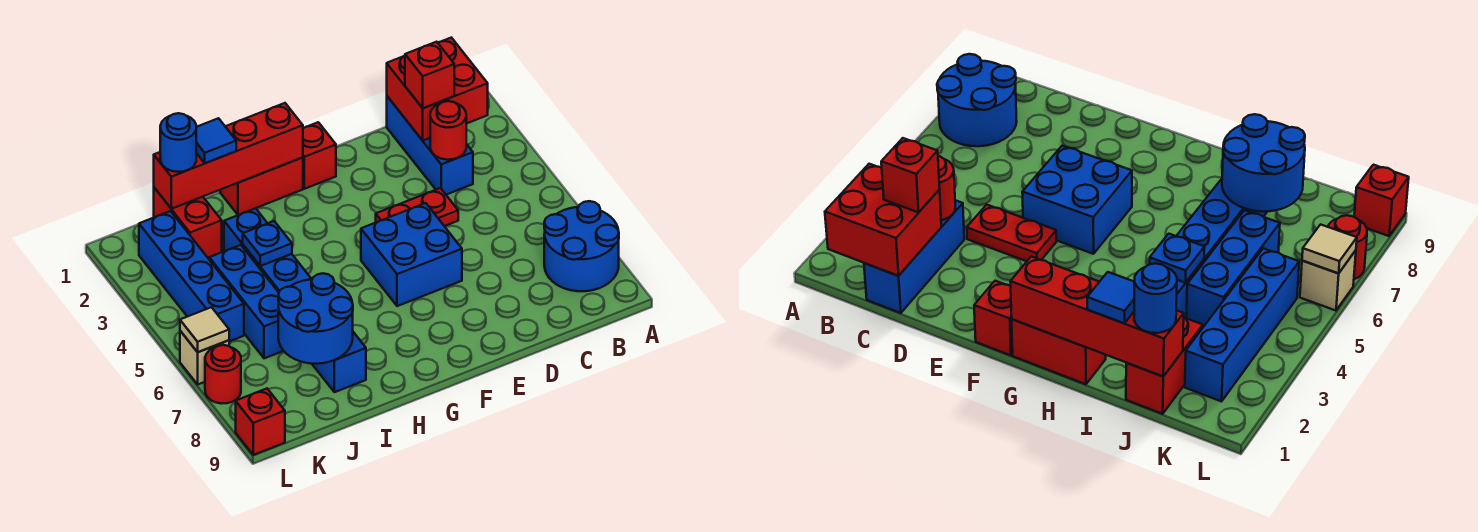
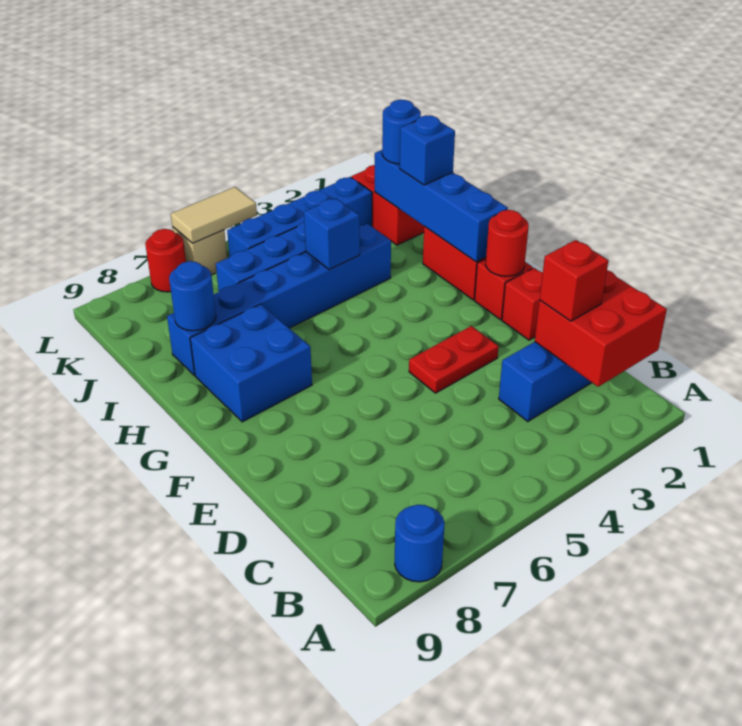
blue round brick A7:B8 level 1 -> blue round brick A8 level 1
red round brick C3 level 2 -> red round brick F1 level 2
red plate D4:E4 level 1 -> red plate E3:E4 level 1
blue brick E5:F6 level 1 -> blue brick G7:H8 level 1
red brick G1:J1 level 2 -> blue brick G1:J1 level 2
blue tile I1 level 3 -> blue brick I1 level 3
blue plate I4 level 2 -> blue brick I4 level 2
blue round brick I7:J8 level 2 -> blue round brick I8 level 2
red brick J1:J2 level 1 -> red brick J1:K1 level 1
tan tile L6 level 2 -> tan tile L5:L6 level 2
red brick L9 level 1 -> red brick E1 level 1

